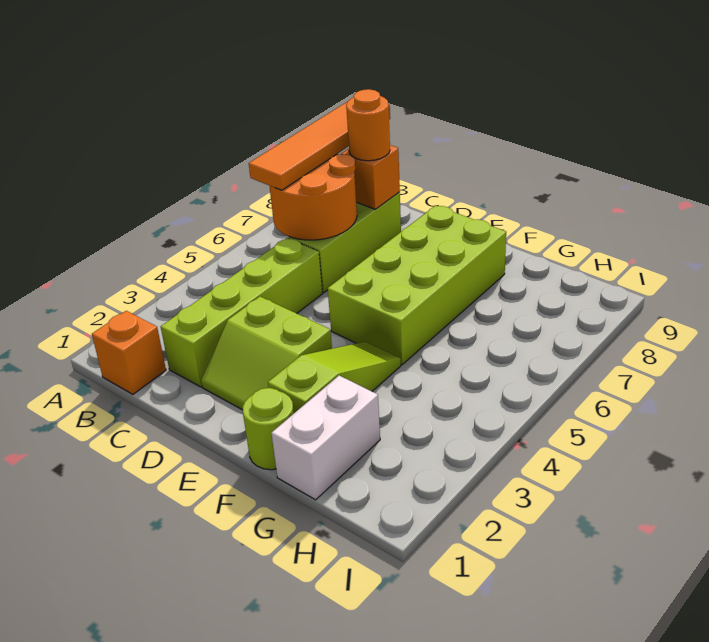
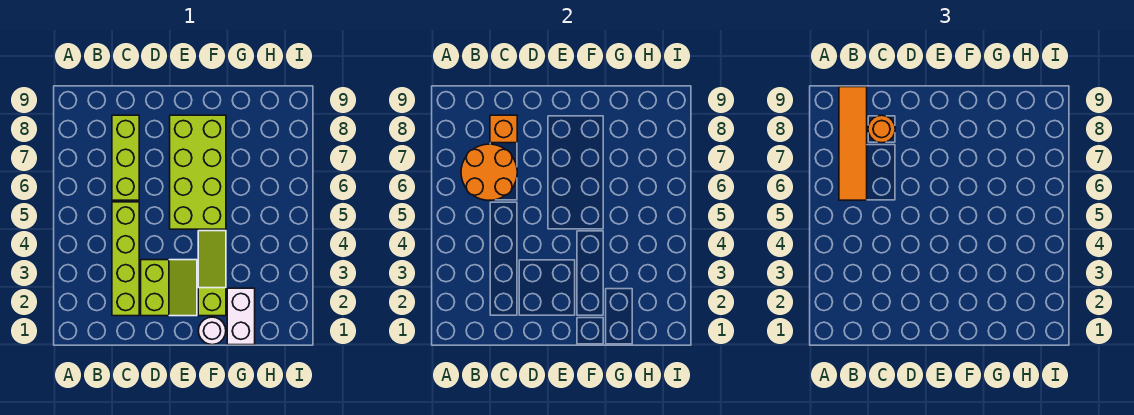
orange brick B1 level 1 -> none
lime slope D2:E3 level 1 top 3 -> lime slope D2:E3 level 1 top D
lime round brick F1 level 1 -> white round brick F1 level 1

